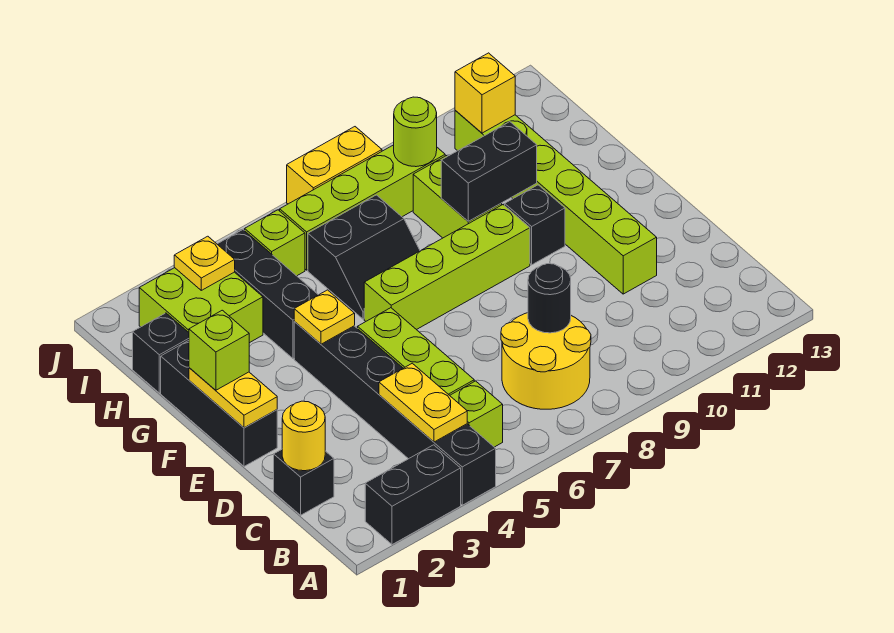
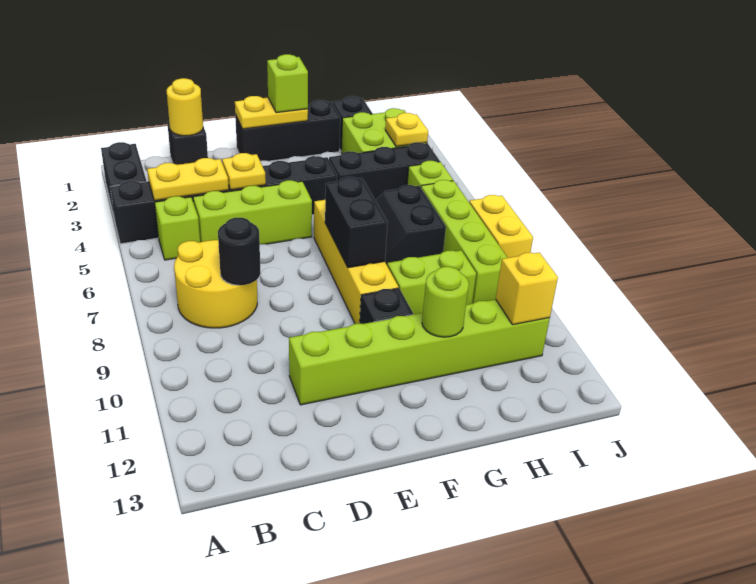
yellow plate F4 level 2 -> yellow plate D4 level 2
lime brick F6:F9 level 1 -> yellow brick F6:F9 level 1
black brick G9:G10 level 2 -> black brick F7:F8 level 2
lime round brick I9 level 2 -> lime round brick G11 level 2

